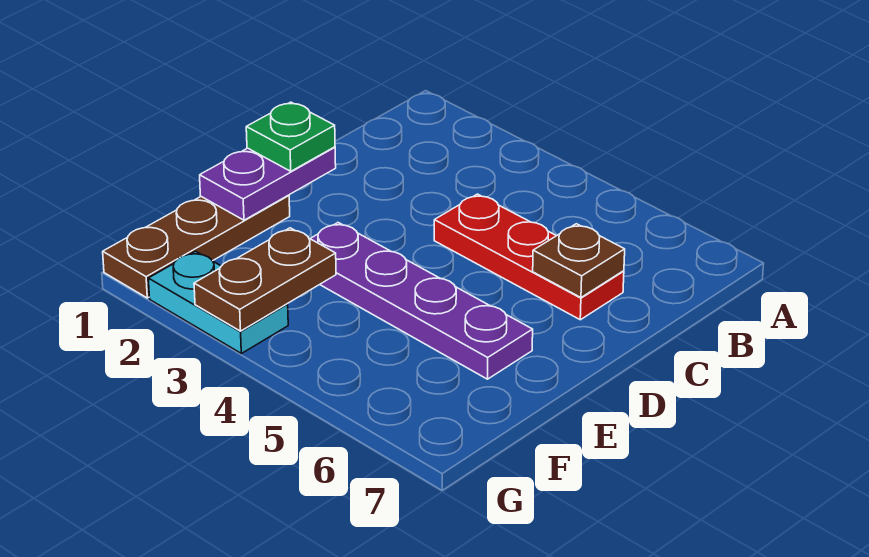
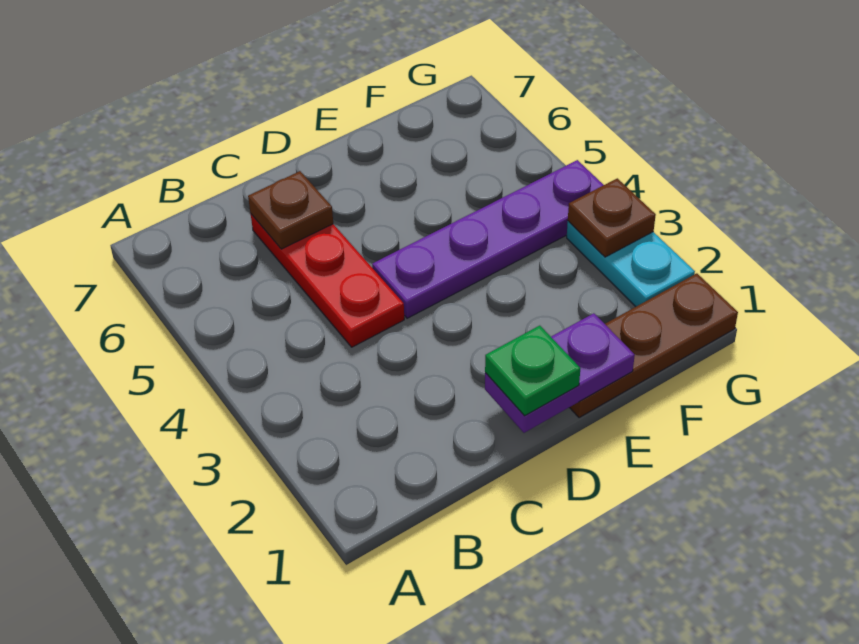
purple plate E3:E6 level 1 -> purple plate D4:G4 level 1
brown plate F3:G3 level 2 -> brown plate G3 level 2

